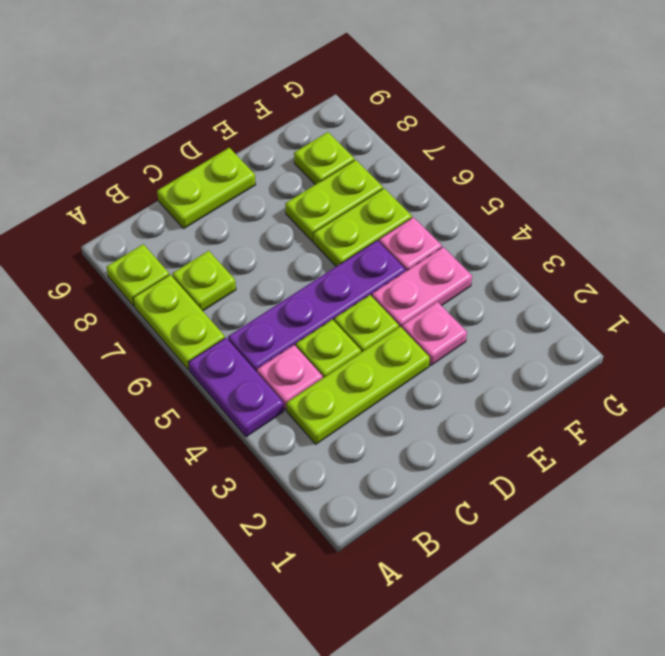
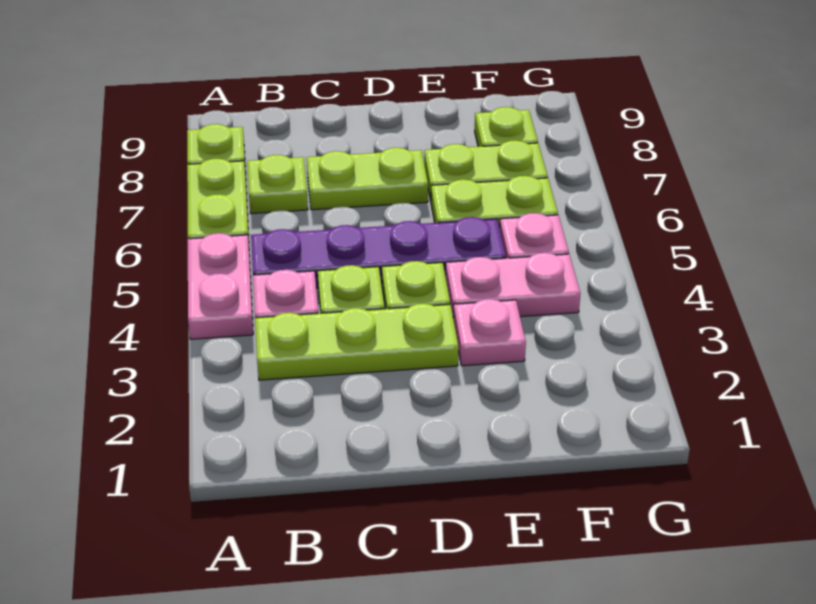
purple plate A4:A5 level 1 -> pink plate A4:A5 level 1
lime plate C9:D9 level 1 -> lime plate C7:D7 level 1

